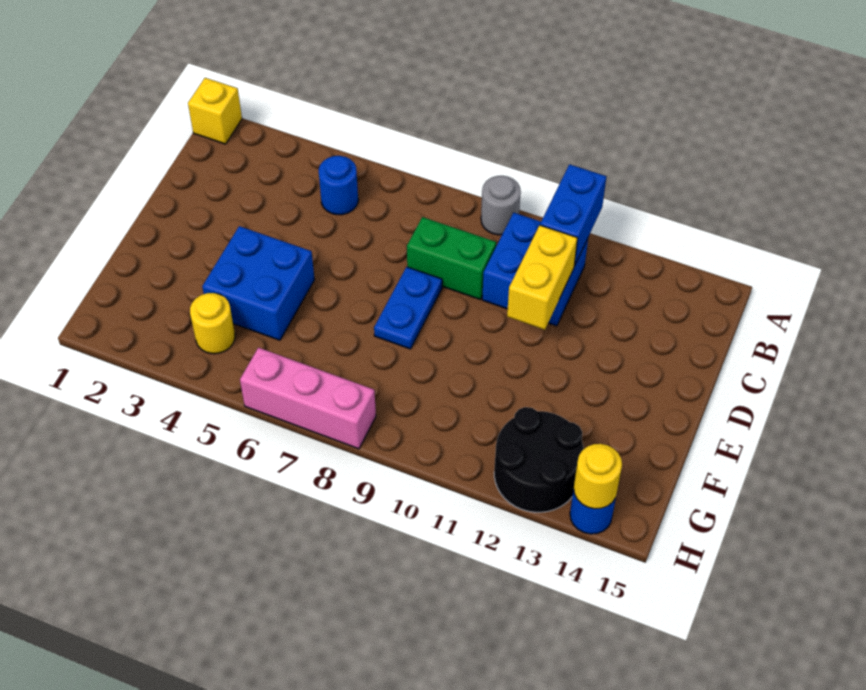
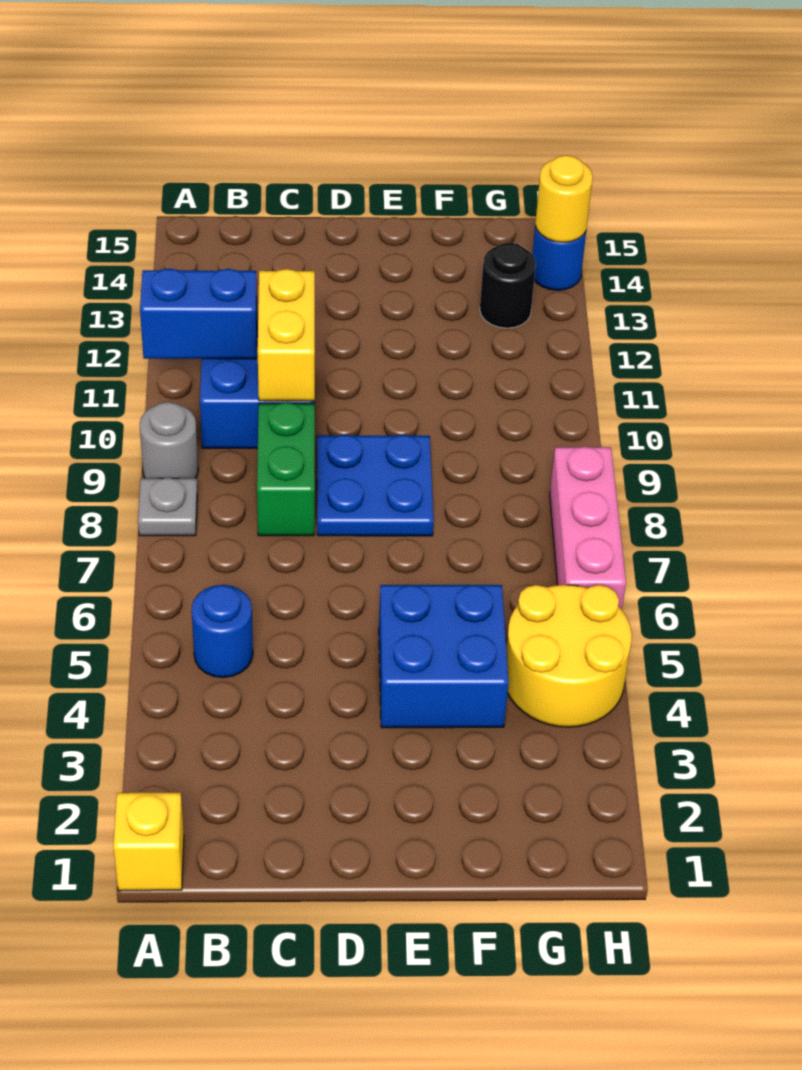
none -> grey plate A8 level 1
yellow brick C11:D11 level 2 -> yellow brick C10:C11 level 2
blue plate D8:E8 level 1 -> blue plate D8:E9 level 1
yellow round brick G4 level 1 -> yellow round brick G4:H5 level 1
black round brick G12:H13 level 1 -> black round brick G13 level 1

